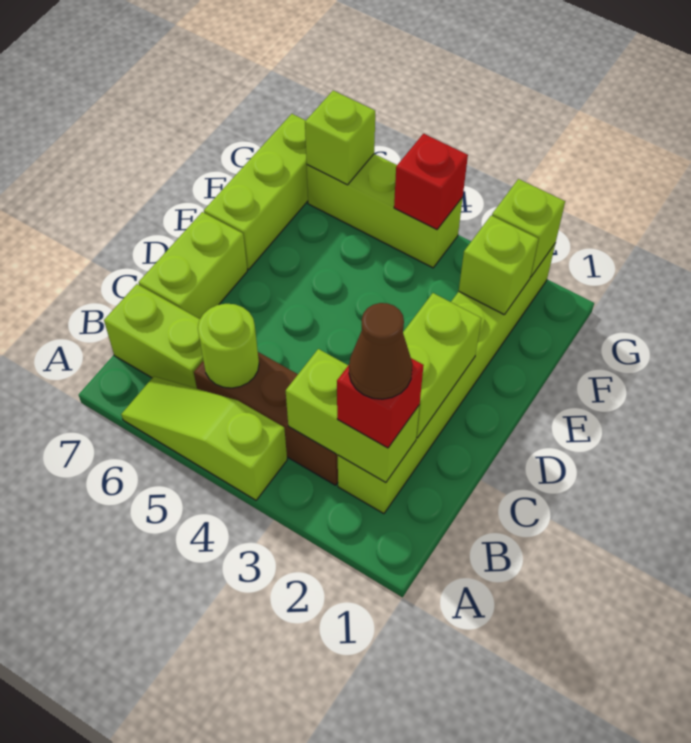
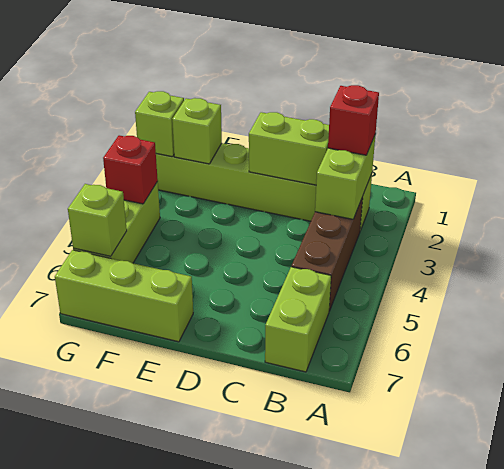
lime slope A4:A6 level 1 top 4 -> none
brown cone B2 level 4 -> none
lime round brick B5 level 2 -> none
lime brick C7:D7 level 1 -> none

